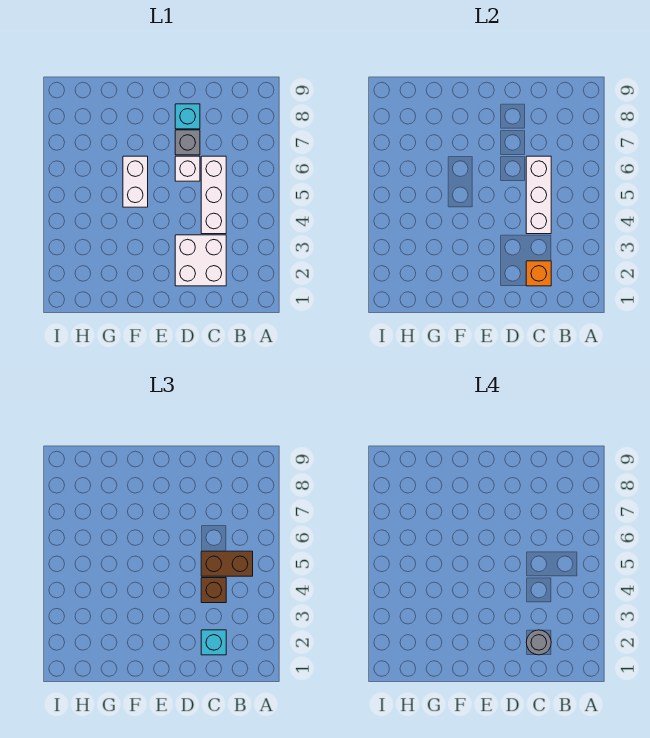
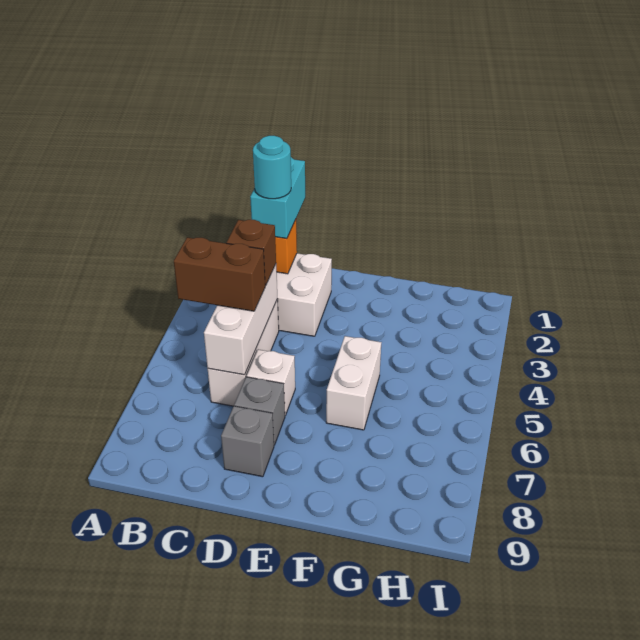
cyan brick C2 level 3 -> cyan brick C1:C2 level 3
grey round brick C2 level 4 -> cyan round brick C2 level 4
cyan brick D8 level 1 -> grey brick D8 level 1

